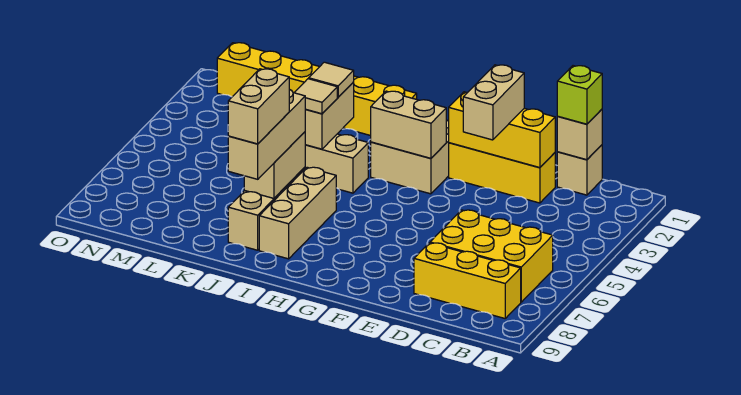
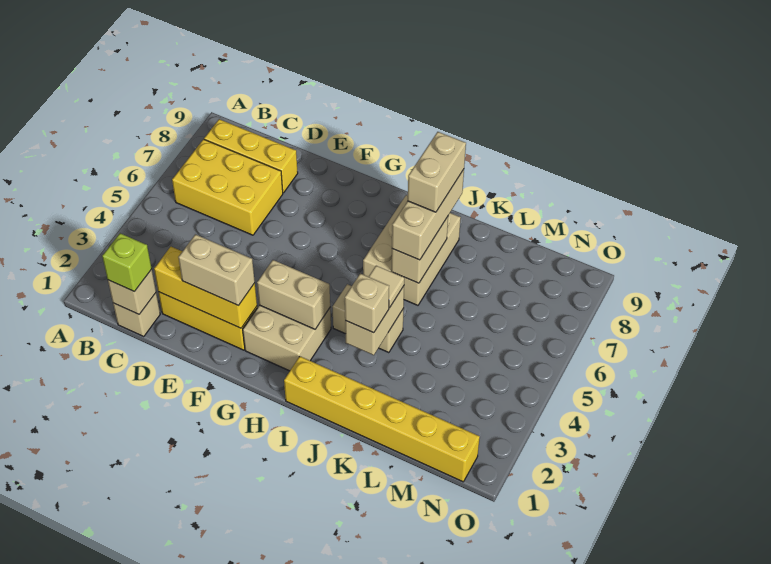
tan brick E2:E3 level 3 -> tan brick E2:F2 level 3
tan tile J3 level 3 -> tan brick J3 level 3

